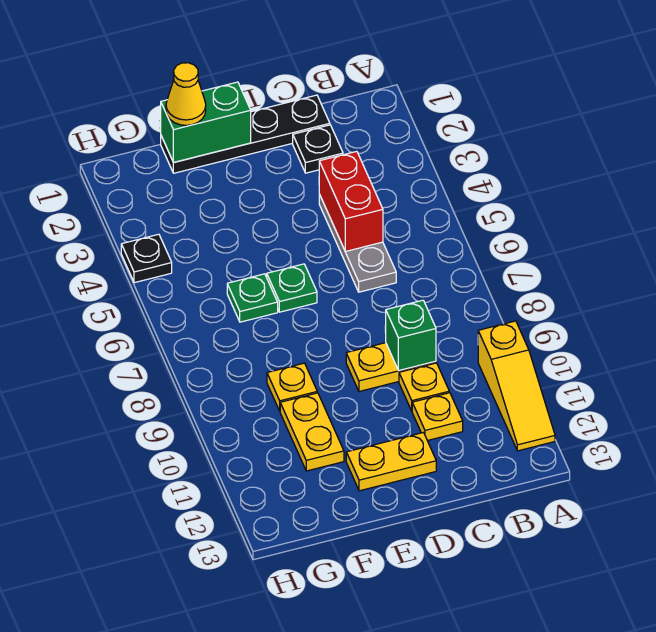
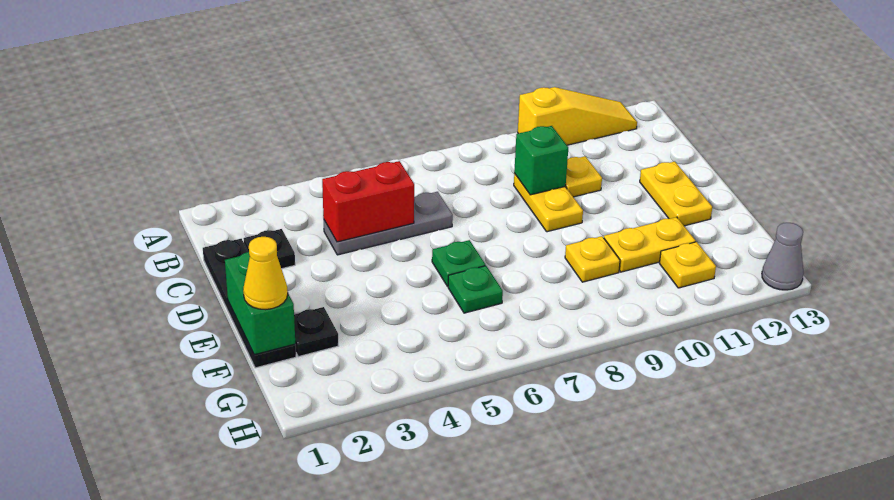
yellow plate C11 level 1 -> yellow plate G11 level 1
black plate H4 level 1 -> black plate F2 level 1
none -> grey cone H13 level 1

